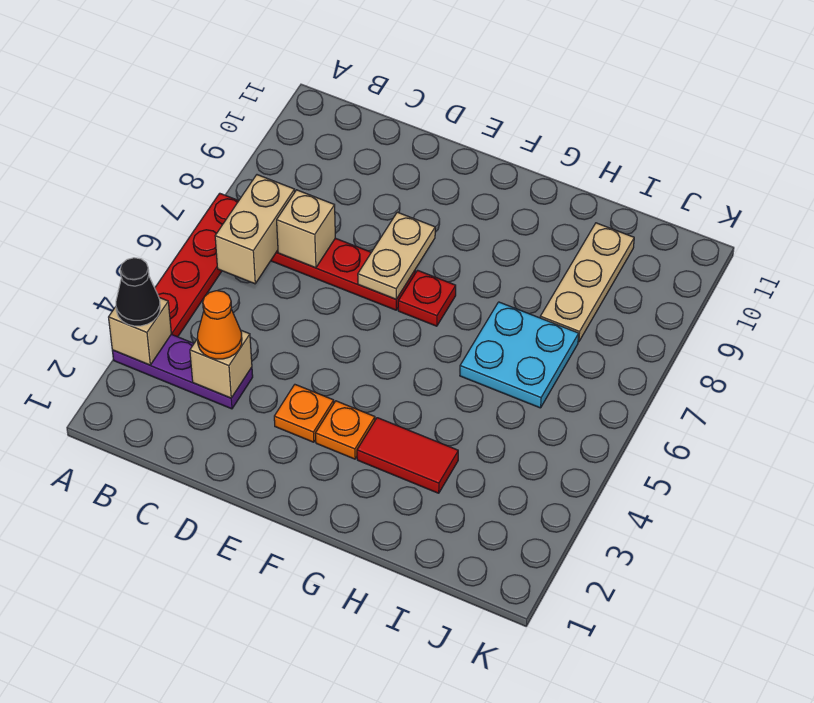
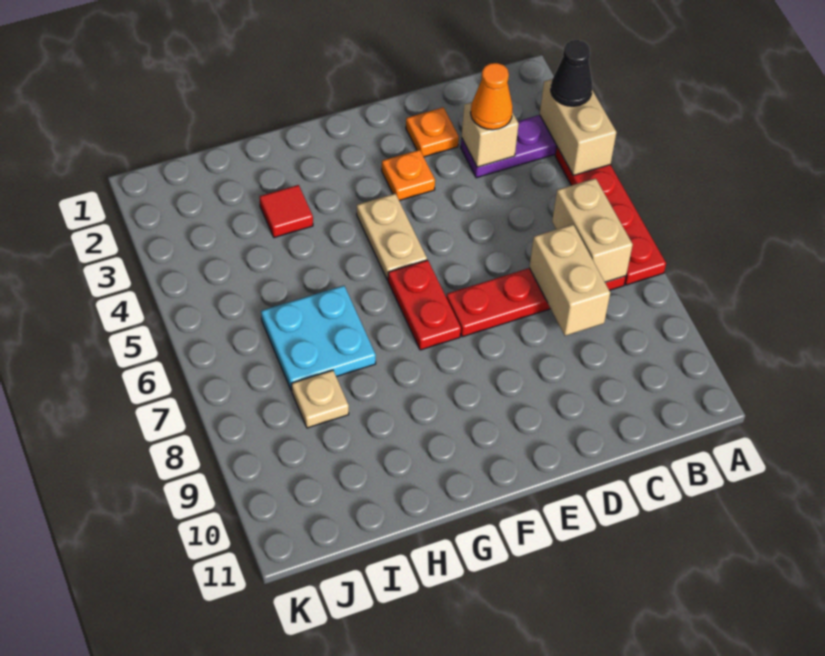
tan brick A3 level 2 -> tan brick A3:A4 level 2
tan brick C7 level 2 -> tan brick C7:C8 level 2
tan plate E7:E8 level 2 -> tan plate F4:F5 level 1
orange plate F3 level 1 -> orange plate D2 level 1
red plate F7 level 1 -> red plate F6:F7 level 1
red tile G3:H3 level 1 -> red tile H3 level 1
tan plate I8:I10 level 1 -> tan plate I8 level 1

